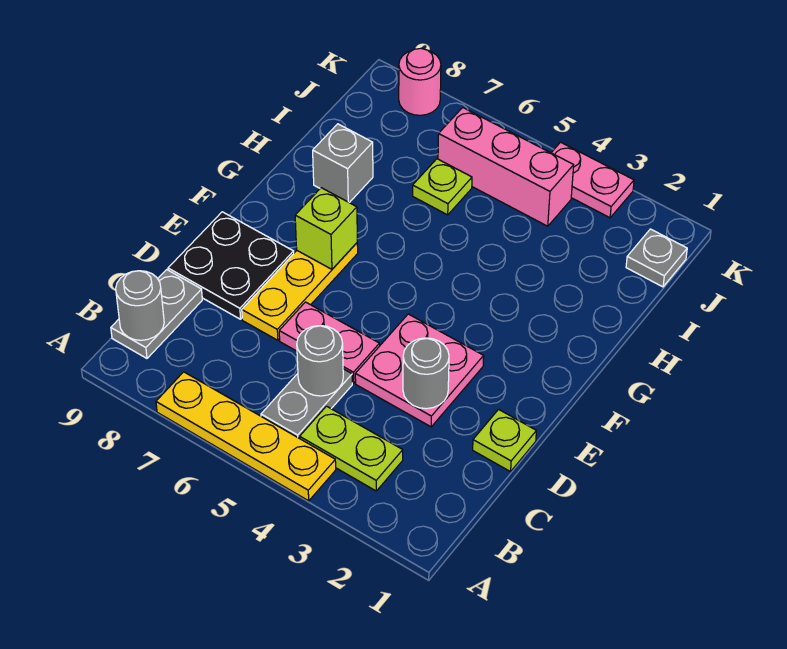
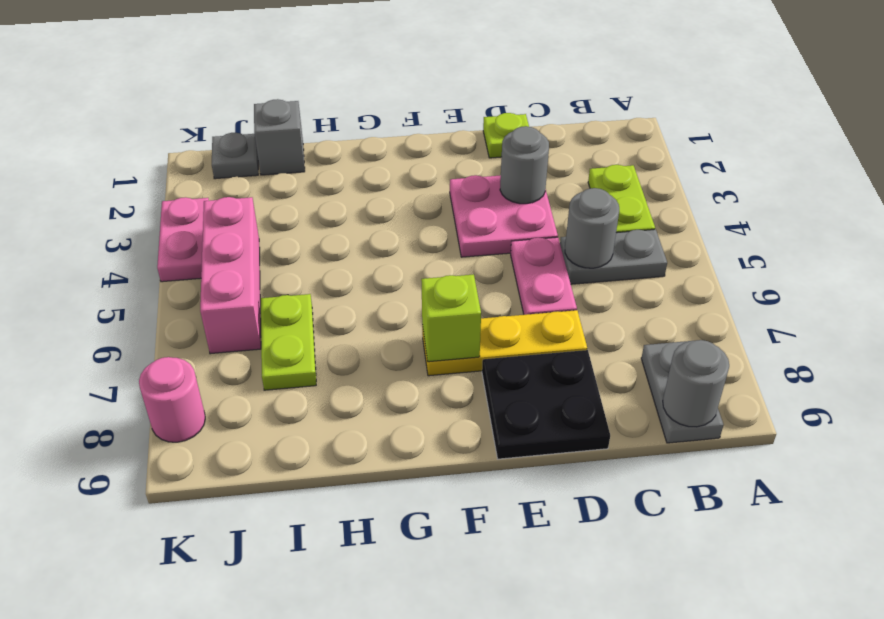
yellow plate A4:A7 level 1 -> none
grey plate B9:C9 level 1 -> grey plate B8:B9 level 1
grey brick H8 level 1 -> grey brick I1 level 1
lime plate I6 level 1 -> lime plate I6:I7 level 1

